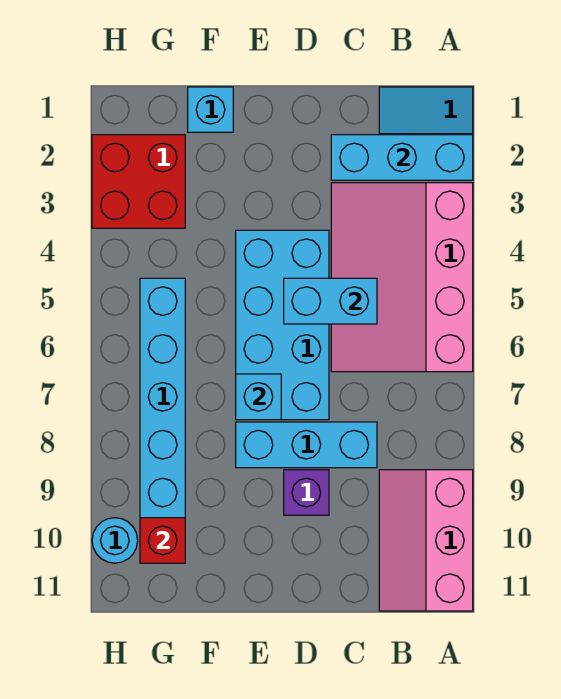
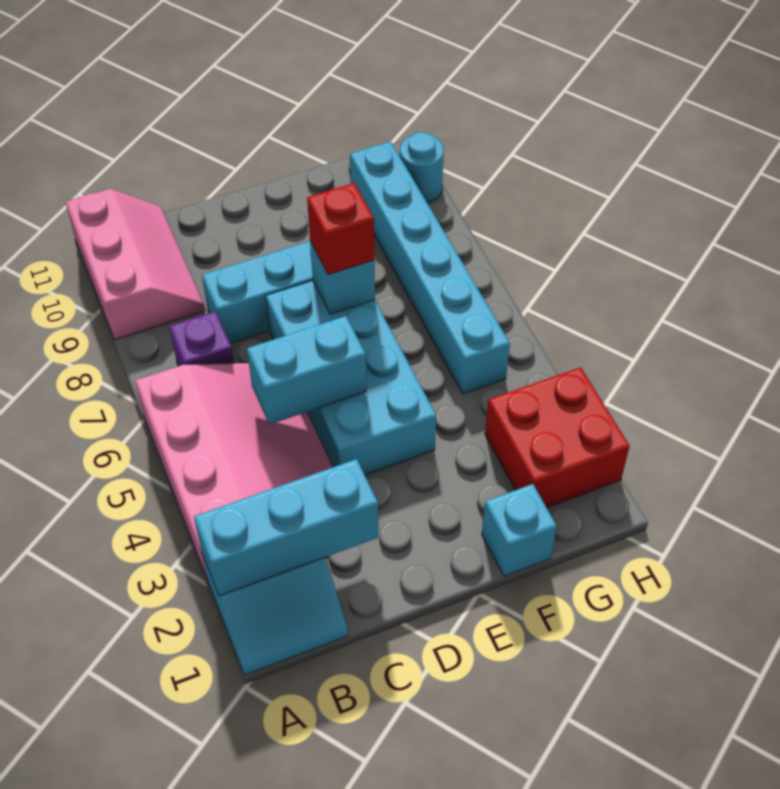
purple brick D9 level 1 -> purple brick B7 level 1
red brick G10 level 2 -> red brick E7 level 3

